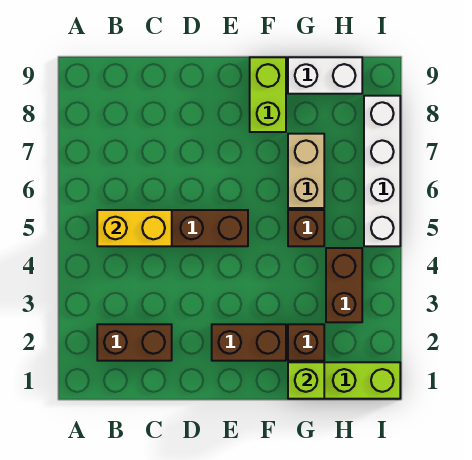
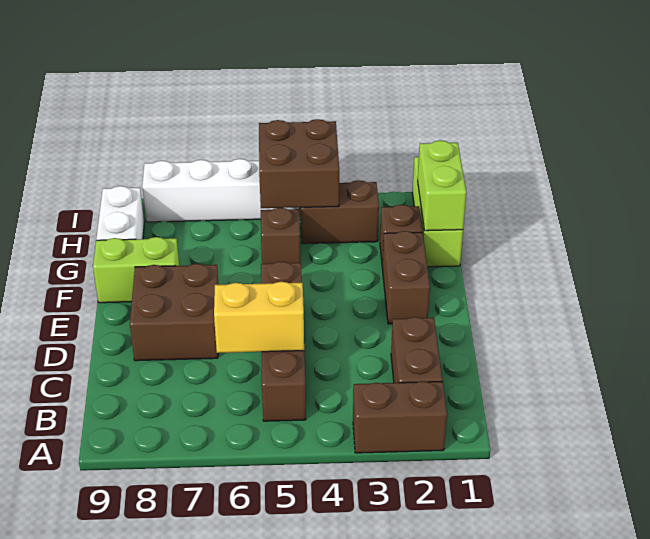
none -> brown brick A2:A3 level 1
yellow brick B5:C5 level 2 -> yellow brick C5:C6 level 2
none -> brown brick D7:E8 level 1
lime brick G1 level 2 -> lime brick G1:H1 level 2
tan brick G6:G7 level 1 -> none
none -> brown brick H4:I5 level 2

